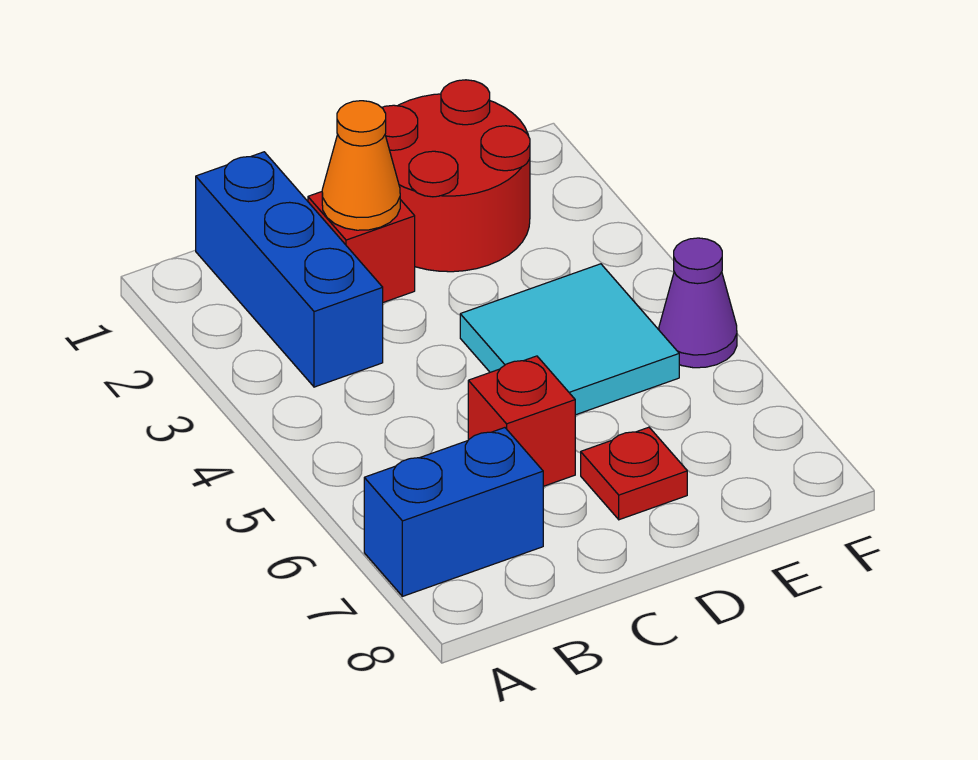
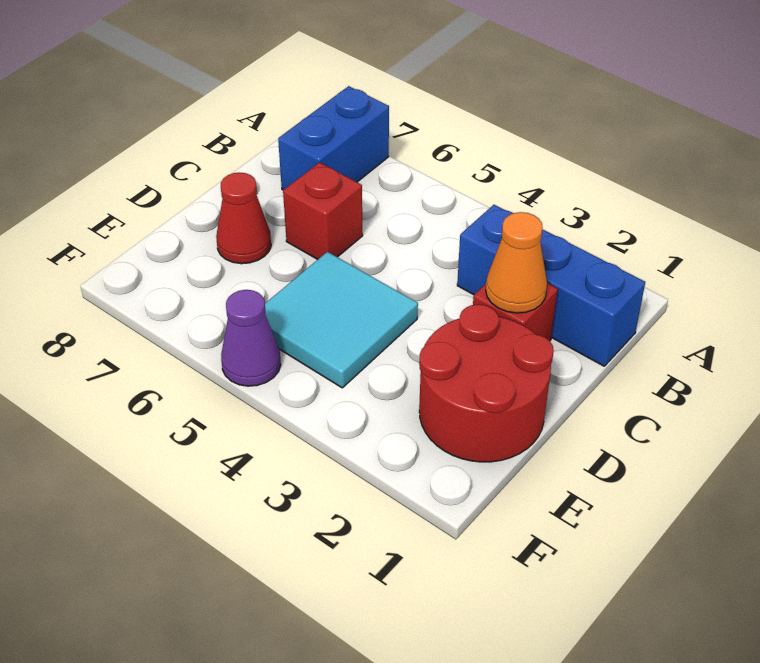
red plate D7 level 1 -> red cone D7 level 1

